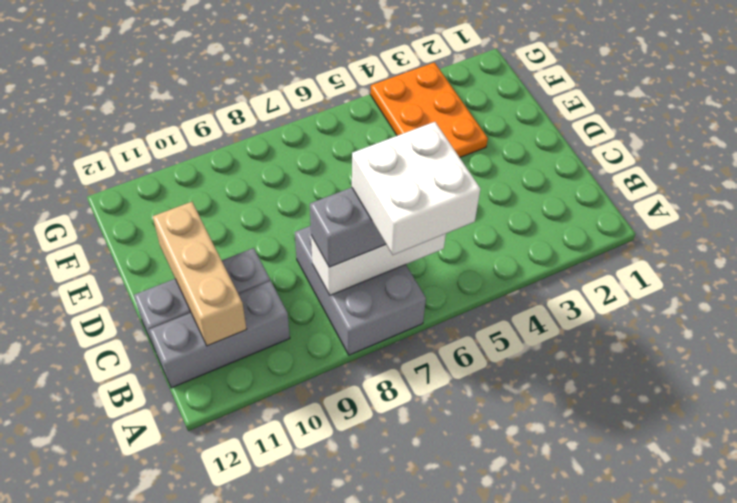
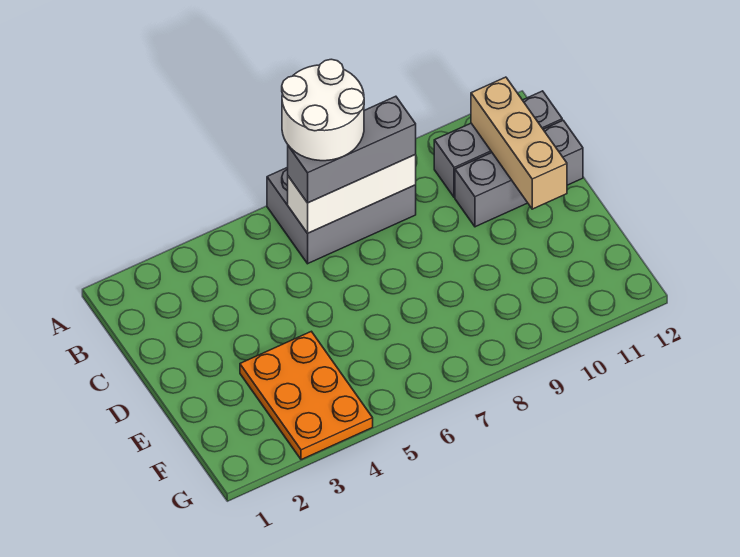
white brick A6:B7 level 4 -> white round brick A6:B7 level 4
grey brick A7:C8 level 1 -> grey brick A6:B8 level 1

